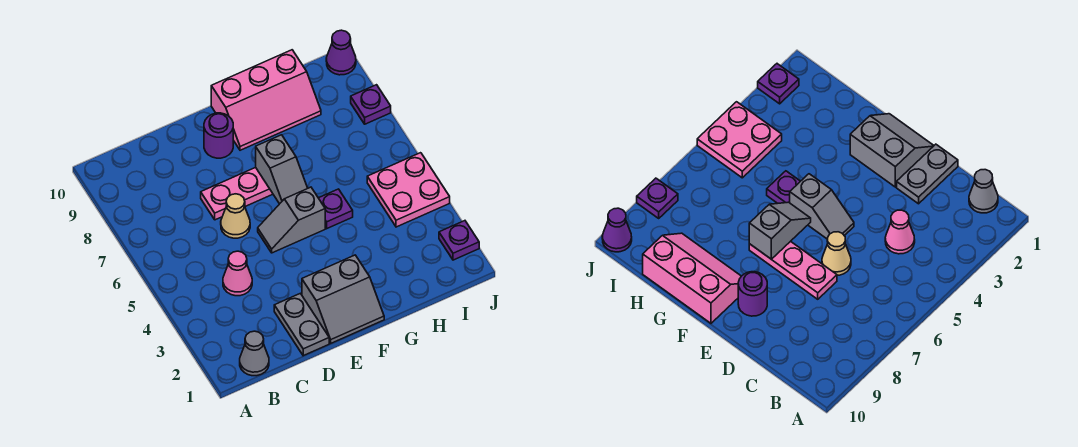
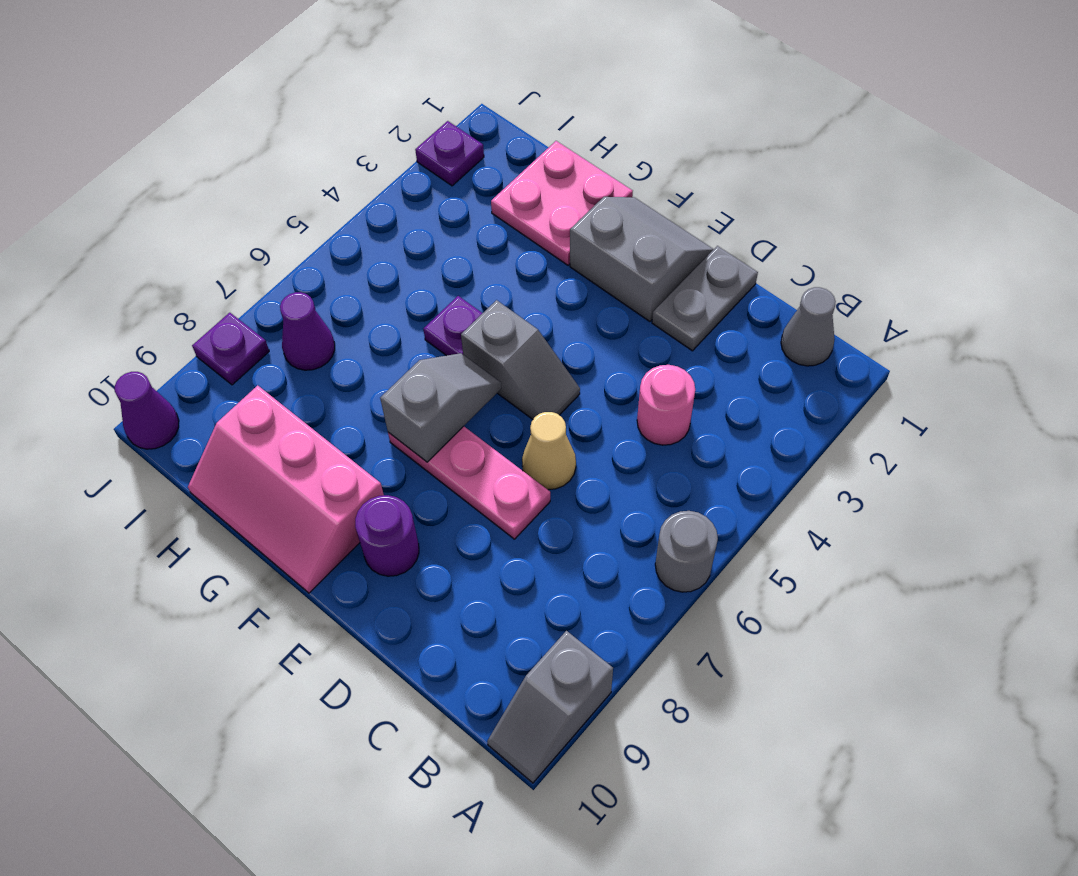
none -> grey round brick A6 level 1
none -> grey slope A9:A10 level 1 top 9
pink cone C4 level 1 -> pink round brick C4 level 1
pink slope F9:H10 level 1 top 10 -> pink slope F9:H10 level 1 top 9
pink plate I4:J5 level 1 -> pink plate G1:H2 level 1
none -> purple cone I7 level 1

